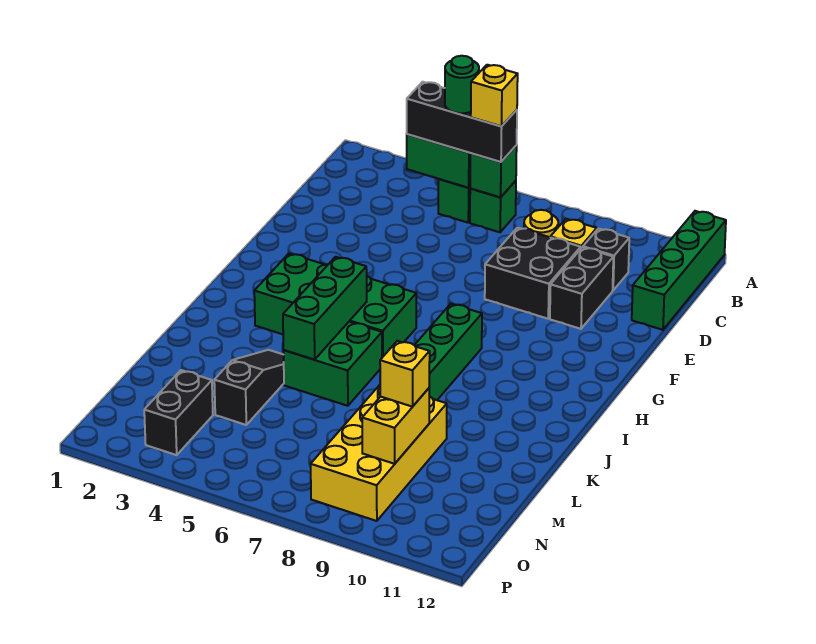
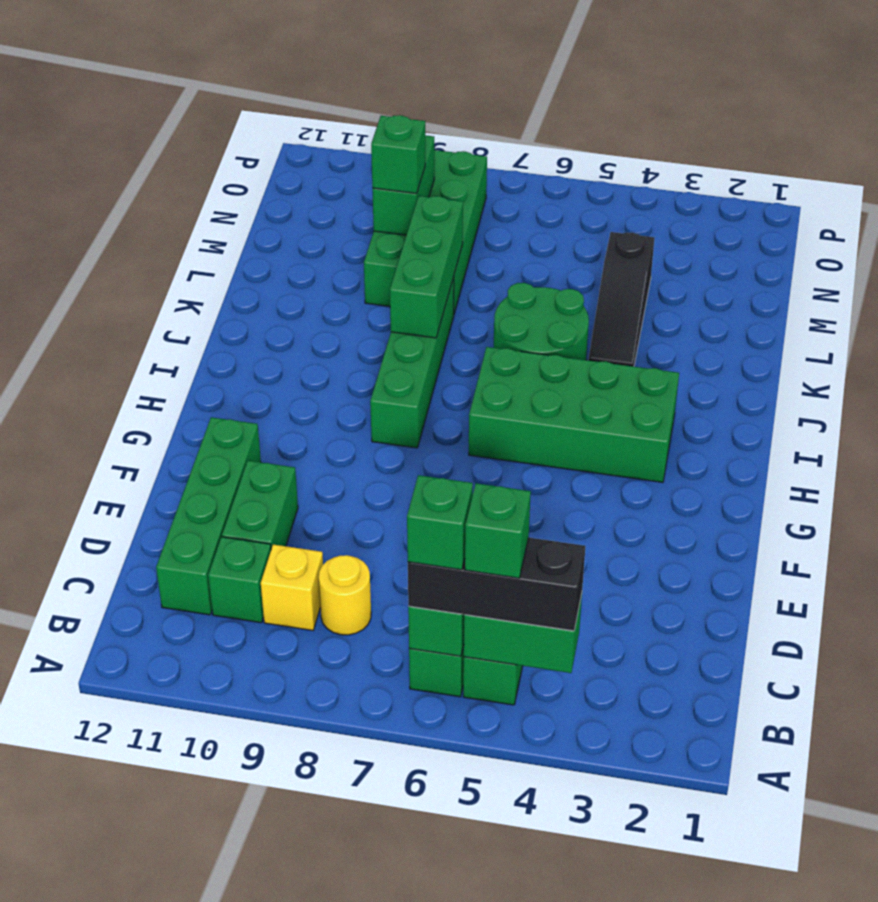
green brick A12:D12 level 1 -> green brick C11:F11 level 1
green round brick B5 level 4 -> green brick B5 level 4
yellow brick B6 level 4 -> green brick B6 level 4
black brick C10 level 1 -> green brick C10 level 1
black brick D8:E9 level 1 -> none
black brick D10:E10 level 1 -> green brick D10:E10 level 1
green brick I5:K5 level 2 -> green brick J8:L8 level 2
green brick J5:K6 level 1 -> green round brick J5:K6 level 1
yellow brick L8:O9 level 1 -> green brick L8:O9 level 1
yellow brick M9:N9 level 2 -> green brick M9:N9 level 2
yellow brick M9 level 3 -> green brick M9 level 3
black brick N3:O3 level 1 -> none

